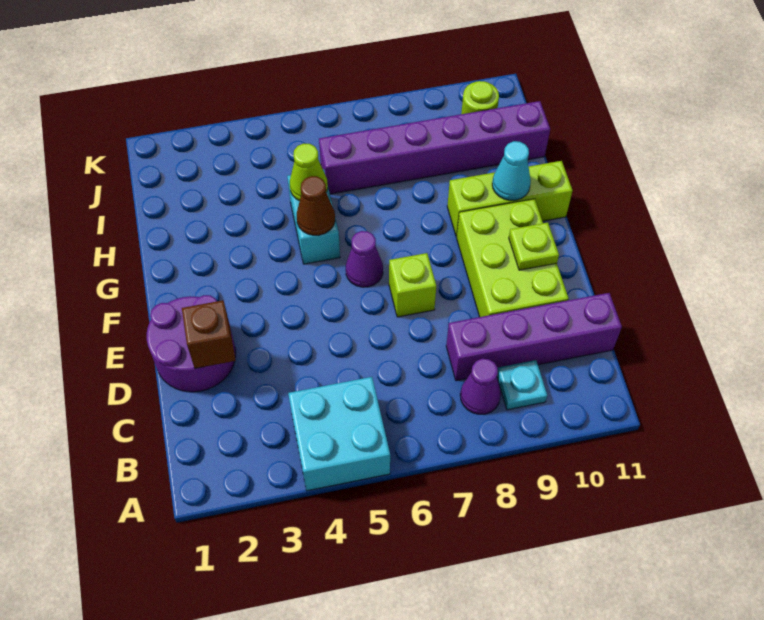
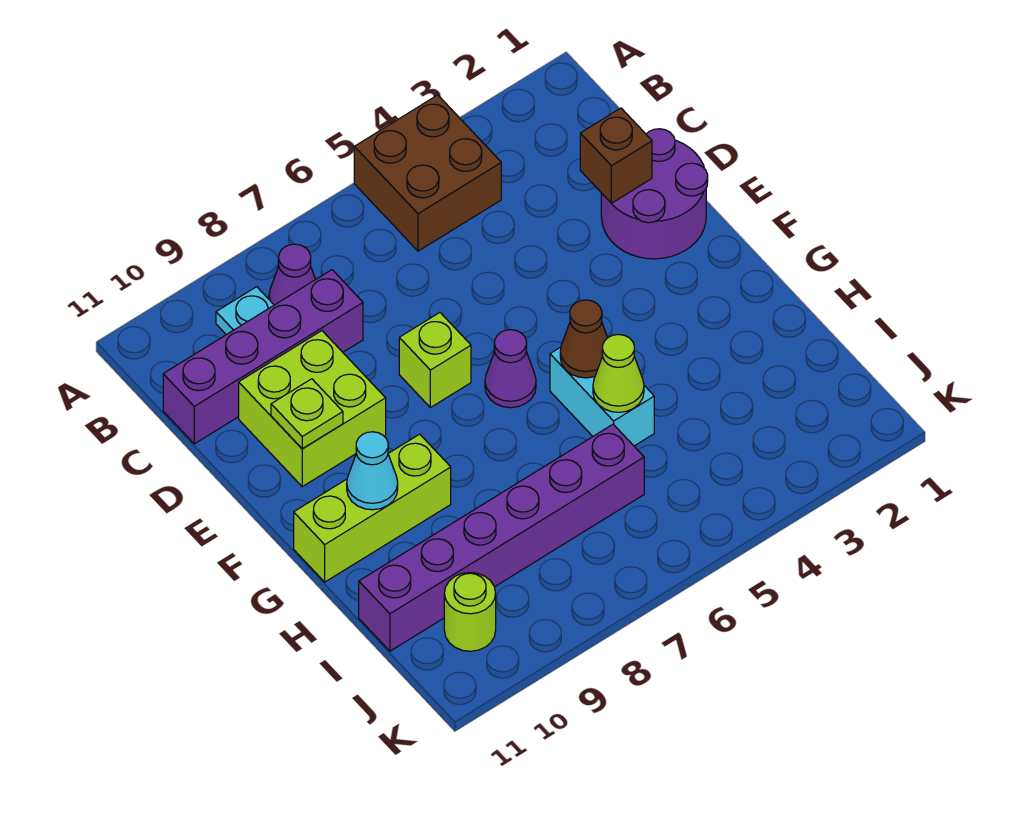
cyan brick A4:B5 level 1 -> brown brick A4:B5 level 1
lime brick D9:F10 level 1 -> lime brick D9:E10 level 1

